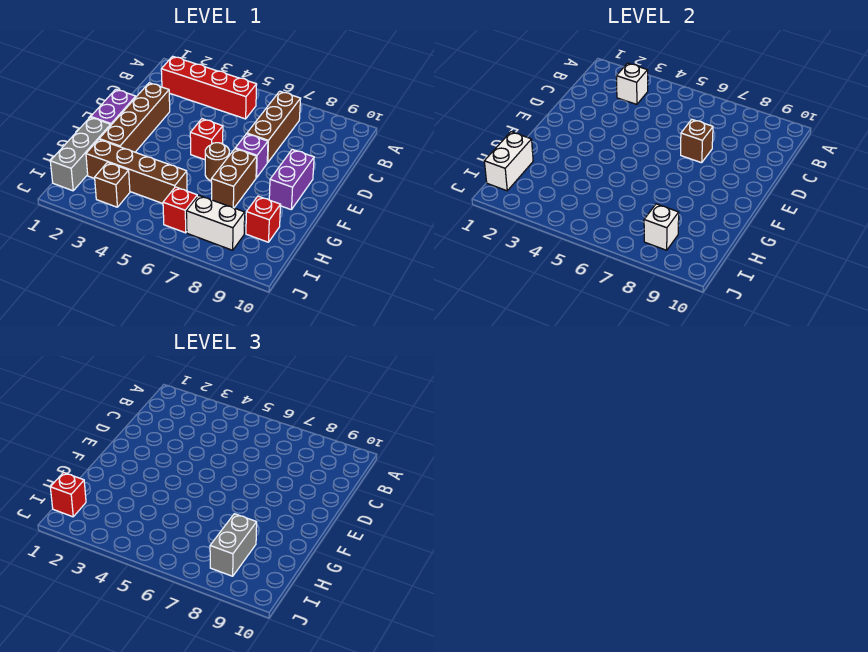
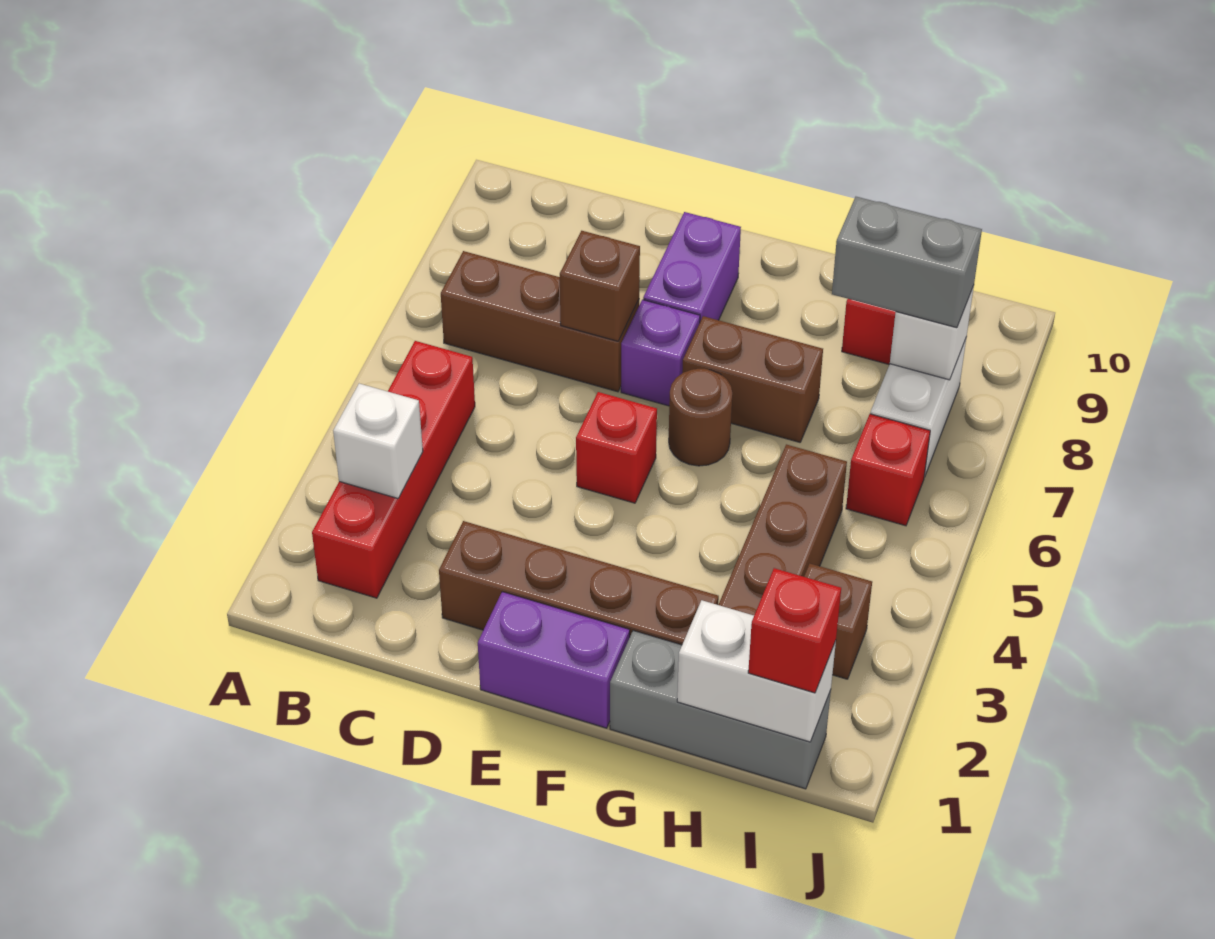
purple brick E9:F9 level 1 -> purple brick E8:E9 level 1

